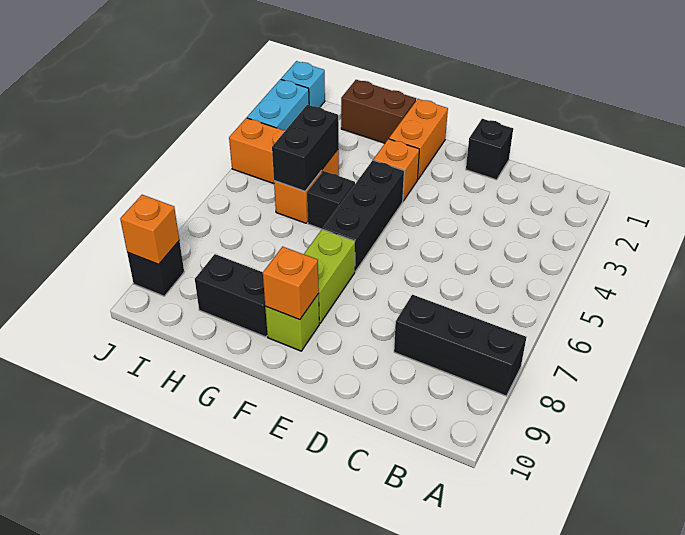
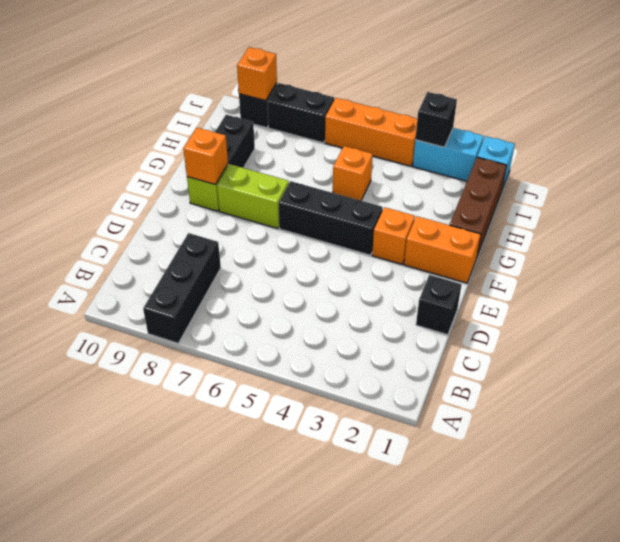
brown brick G1:H1 level 1 -> brown brick G1:I1 level 1
black brick G5 level 1 -> black brick J3 level 2
orange brick H4:J4 level 1 -> orange brick J4:J6 level 1
black brick H4:H5 level 2 -> black brick J7:J8 level 1

